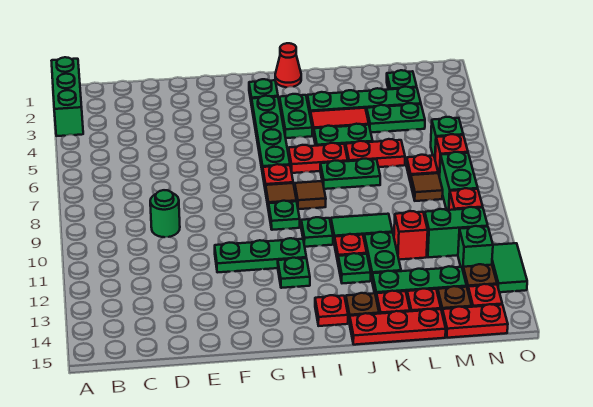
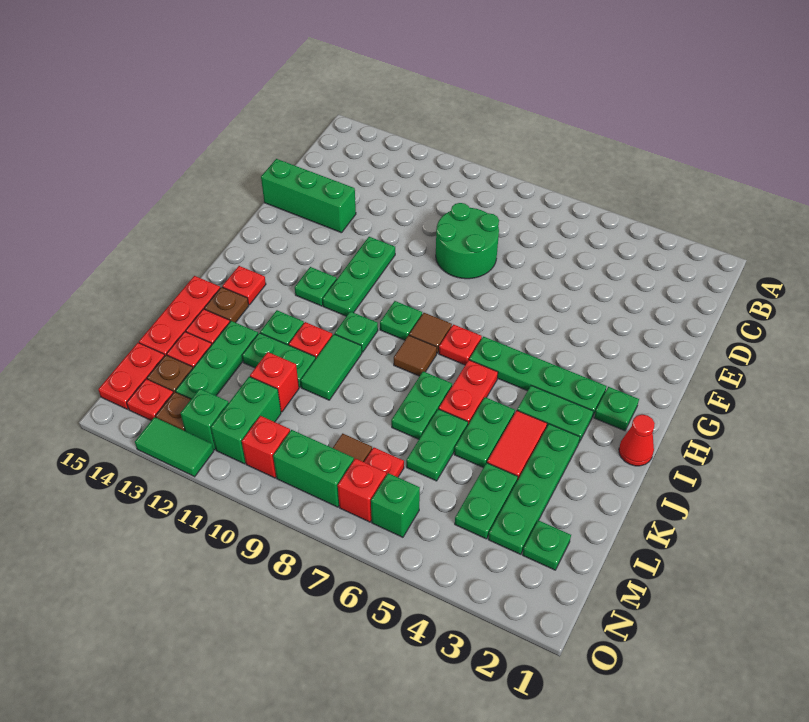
green brick A1:A3 level 1 -> green brick E13:E15 level 1
green round brick D9 level 1 -> green round brick D8:E9 level 1
red plate K6:L6 level 1 -> green plate K6:L6 level 1

